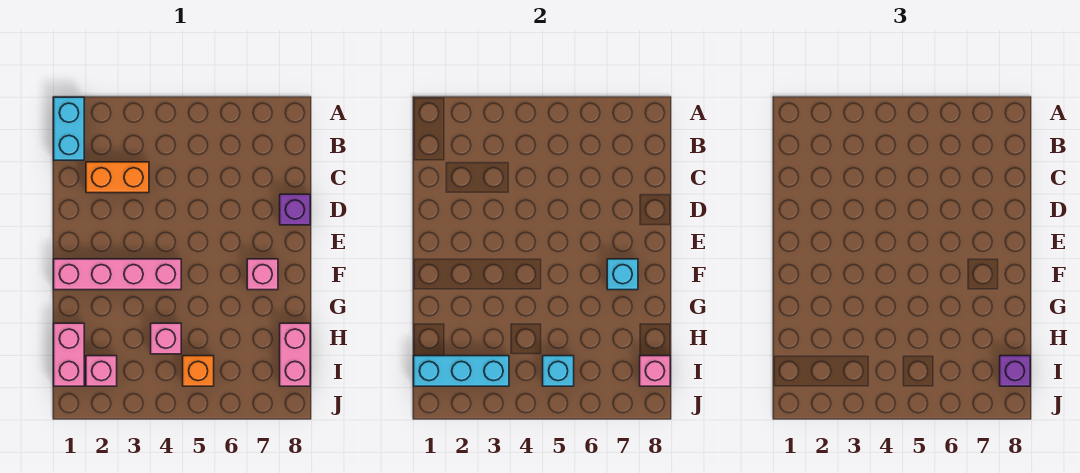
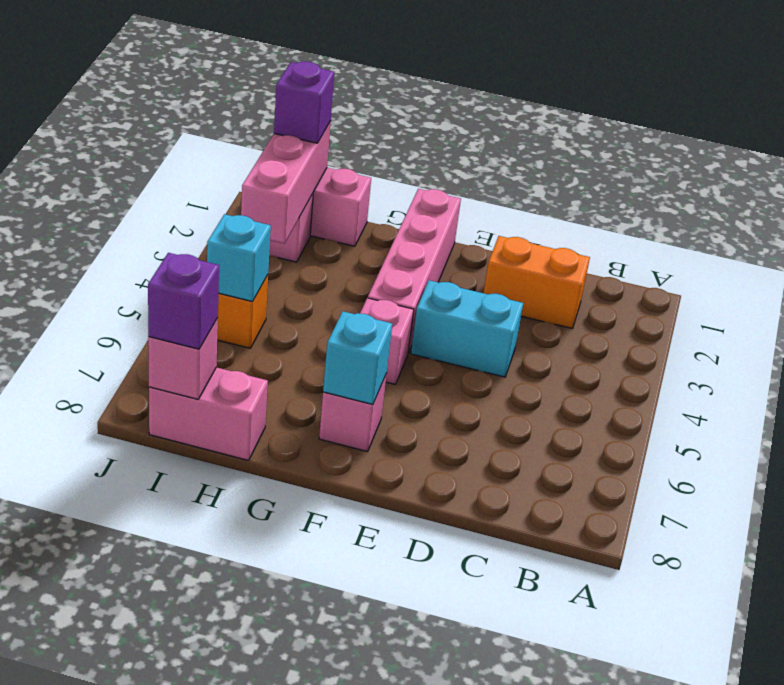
cyan brick A1:B1 level 1 -> cyan brick D4:E4 level 1
orange brick C2:C3 level 1 -> orange brick C2:D2 level 1
purple brick D8 level 1 -> purple brick I1 level 3
pink brick H4 level 1 -> pink brick F5 level 1
cyan brick I1:I3 level 2 -> pink brick I1:I3 level 2

